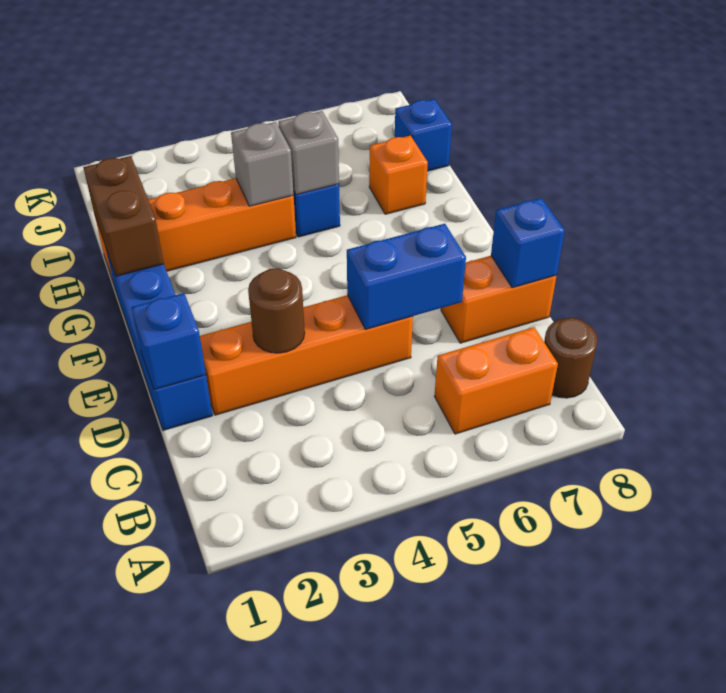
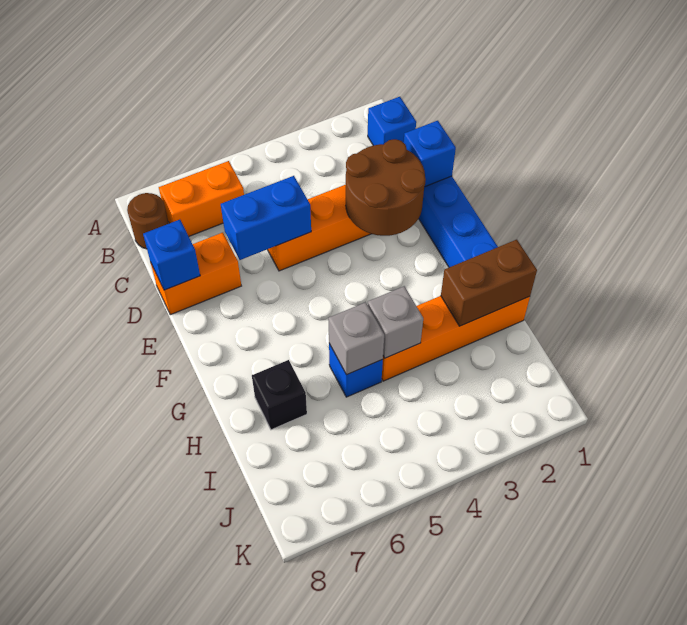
brown round brick D3 level 2 -> brown round brick D2:E3 level 2
brown brick G1:H1 level 2 -> brown brick H1:H2 level 2
orange brick H7 level 1 -> black brick H7 level 1
blue brick I8 level 1 -> blue brick B1 level 1

